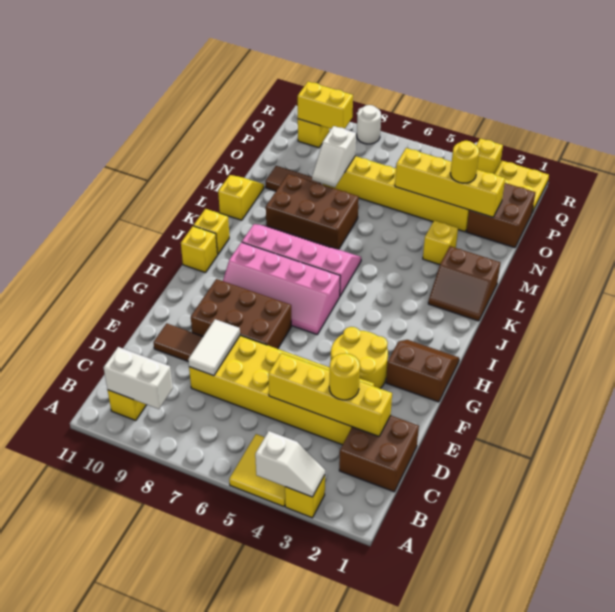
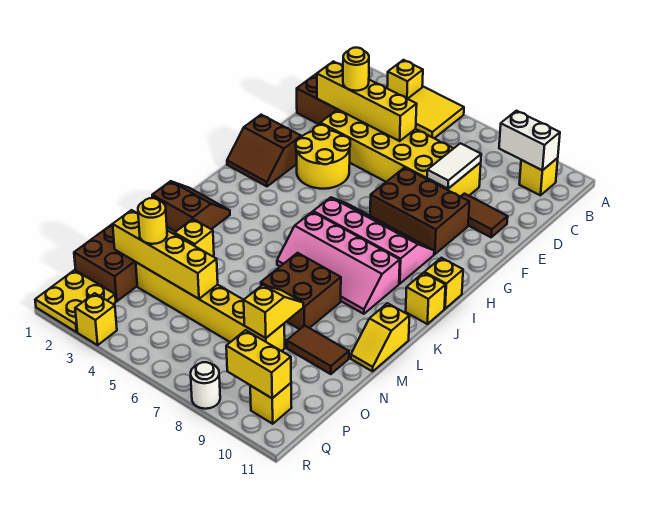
white slope A3:A4 level 2 top 4 -> none
brown brick L7:M9 level 1 -> brown brick L7:M8 level 1
white slope N8:O8 level 2 top O -> yellow slope N8:O8 level 2 top O

